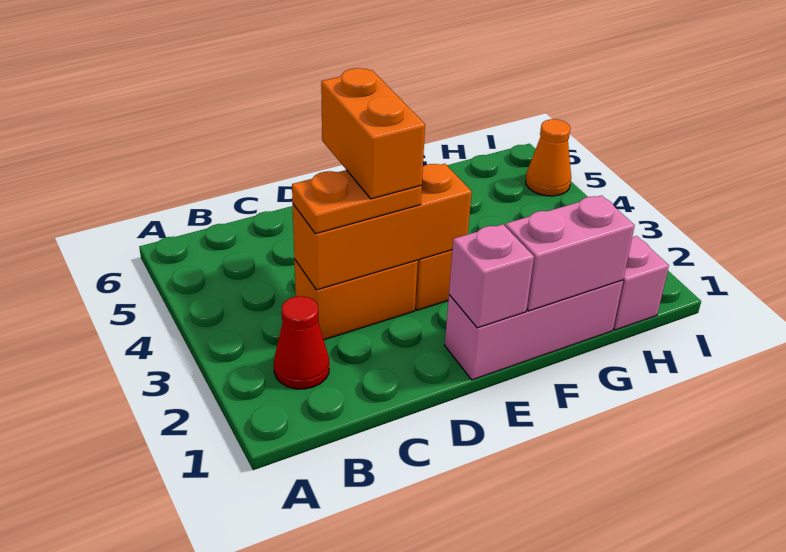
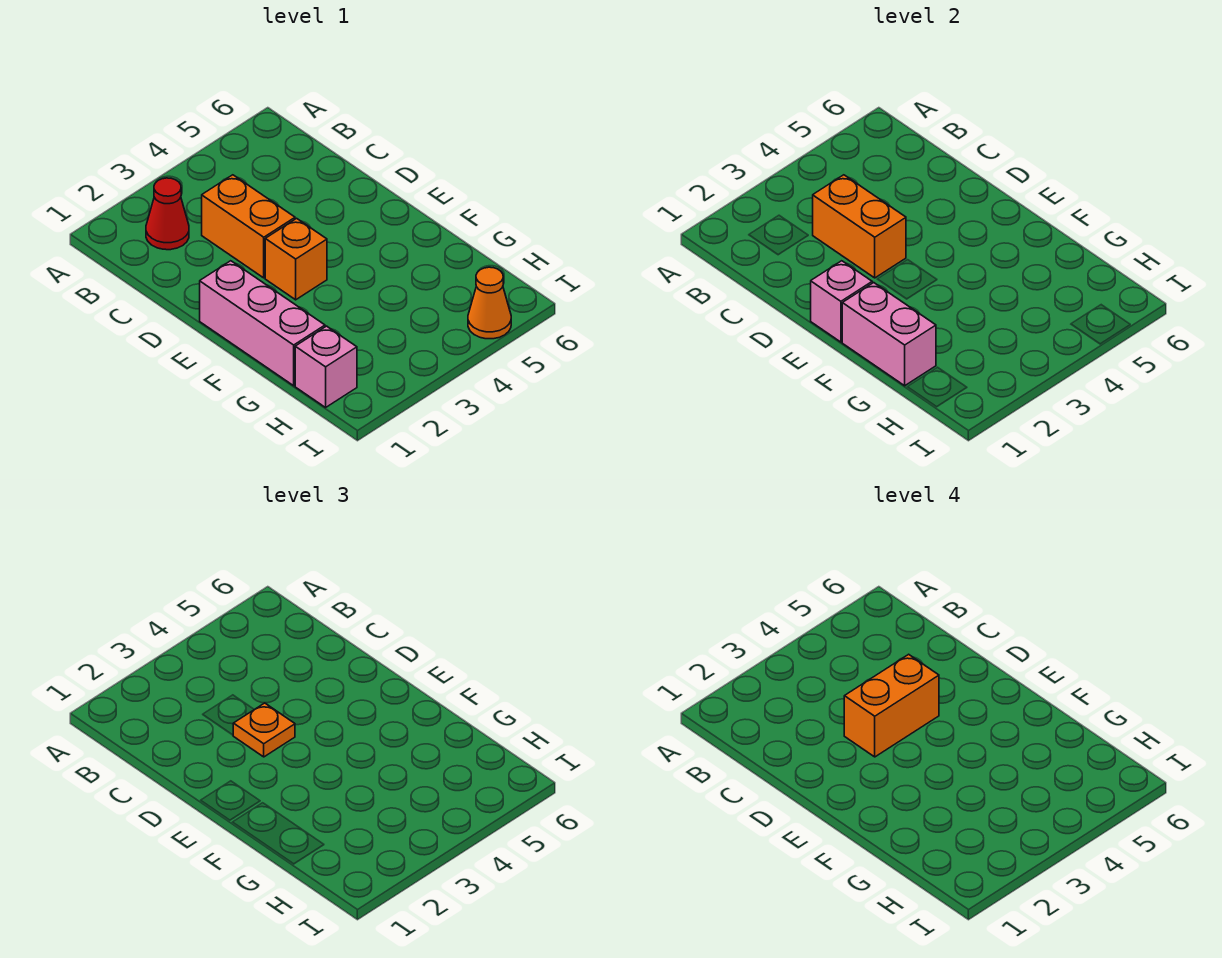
orange brick C3:E3 level 2 -> orange brick C3:D3 level 2
orange plate C3:D3 level 3 -> orange plate D3 level 3

